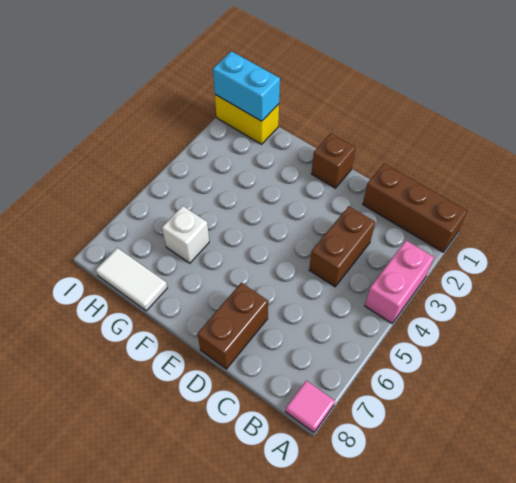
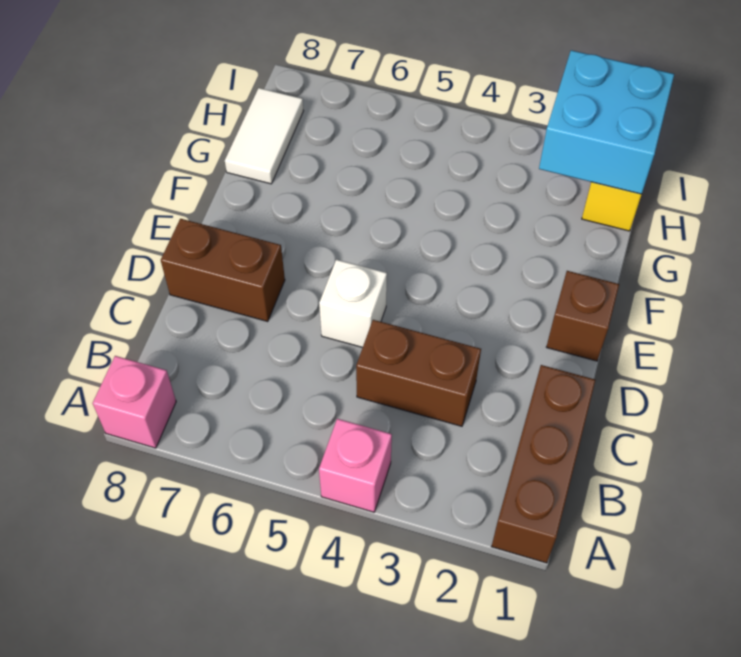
pink brick A3:A4 level 1 -> pink brick A4 level 1
pink tile A8 level 1 -> pink brick A8 level 1
white brick G6 level 1 -> white brick D5 level 1
cyan brick H1:I1 level 2 -> cyan brick H1:I2 level 2

